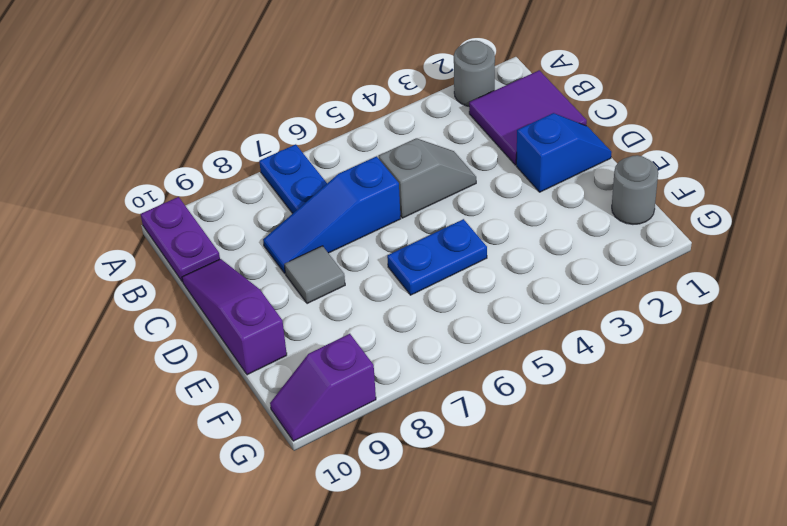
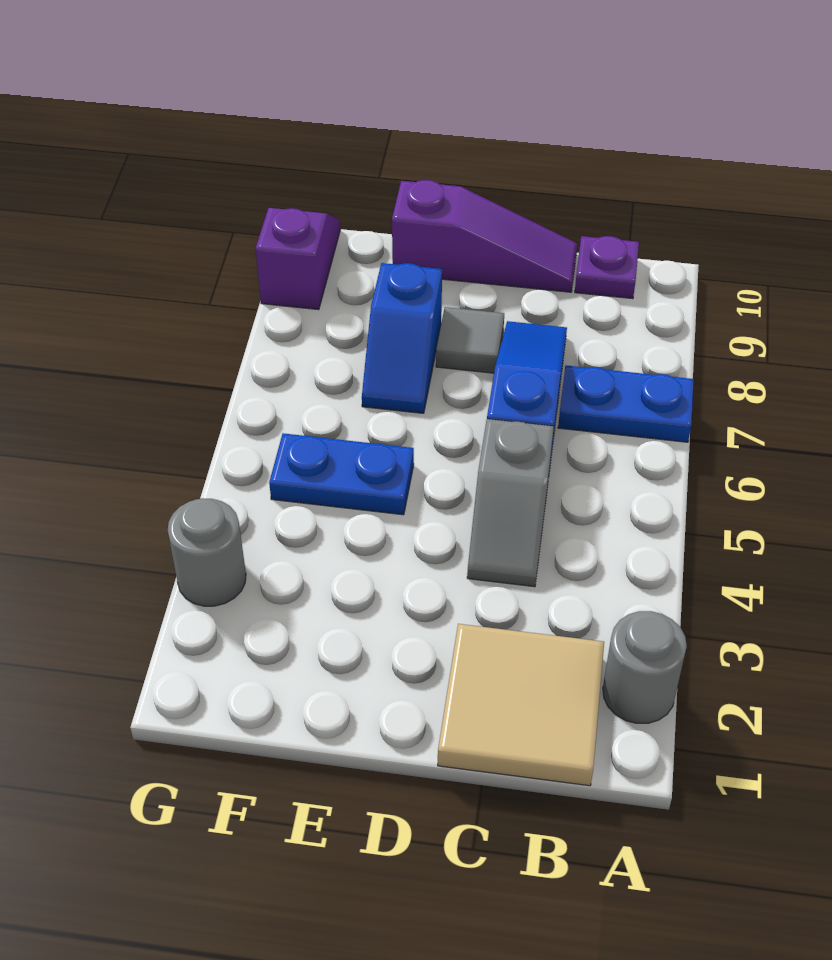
purple plate A10:B10 level 1 -> purple plate B10 level 1
purple tile B1:C2 level 1 -> tan tile B1:C2 level 1
blue slope D1:D2 level 1 top 2 -> blue slope E7:E8 level 1 top 8
blue plate E5:E6 level 1 -> blue plate E5:F5 level 1
grey round brick F1 level 1 -> grey round brick G3 level 1

